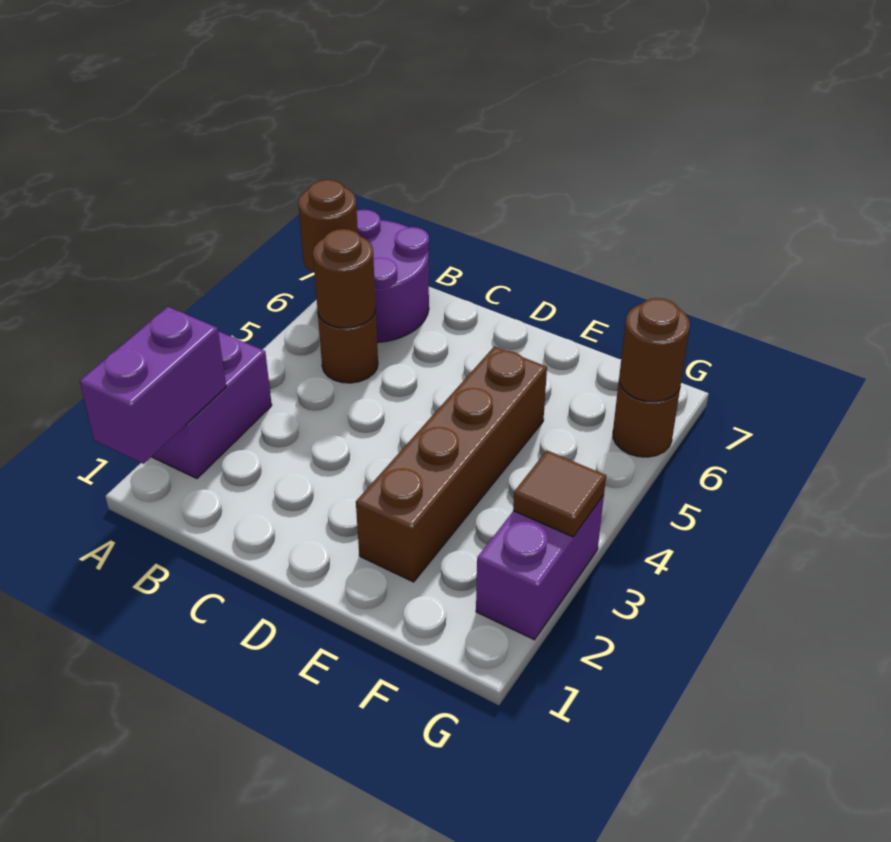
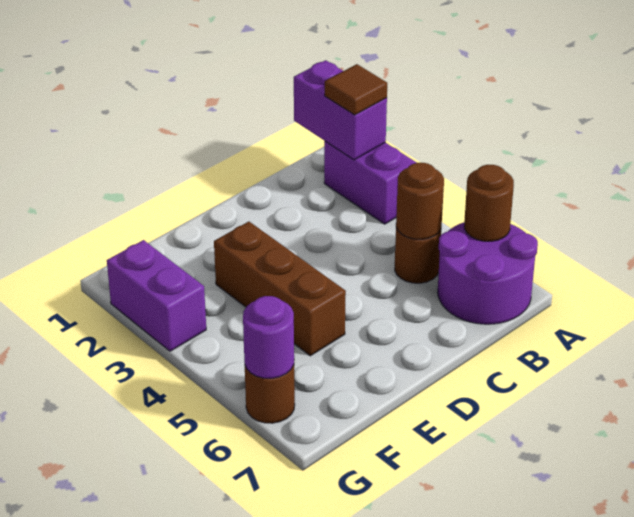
brown brick E2:E5 level 1 -> brown brick E3:E5 level 1
brown tile G3 level 2 -> brown tile A2 level 3
brown round brick G6 level 2 -> purple round brick G6 level 2

